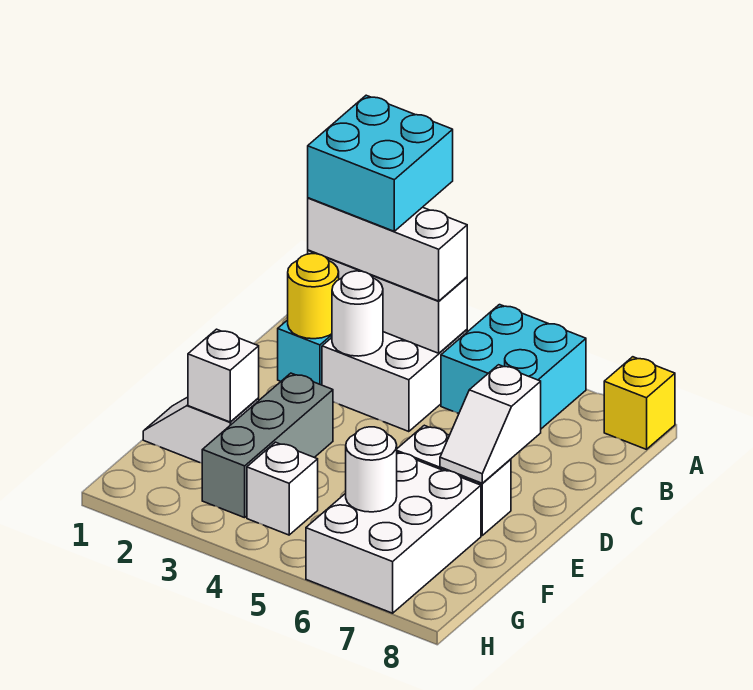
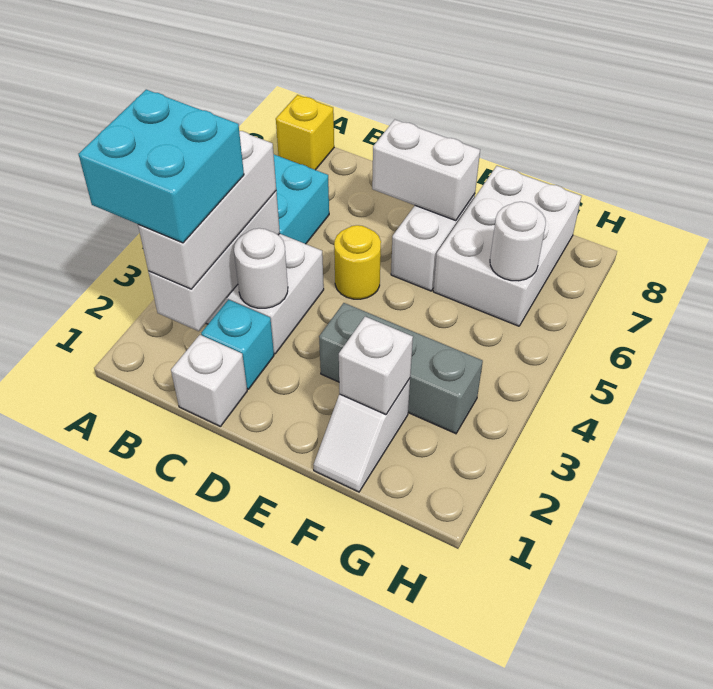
yellow round brick C2 level 2 -> yellow round brick D5 level 1
white slope D7:E7 level 2 top D -> white brick D7:E7 level 2
white brick F6:H7 level 1 -> white brick F6:G8 level 1
white brick G4 level 1 -> white brick C1 level 1

